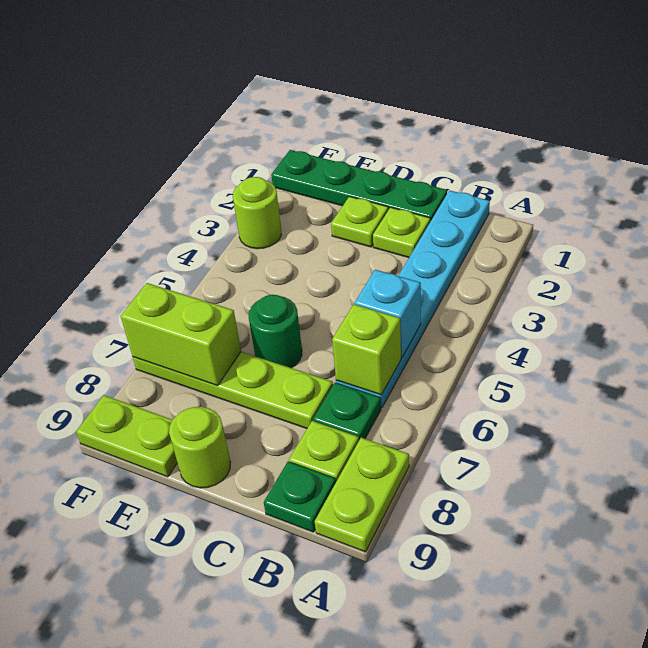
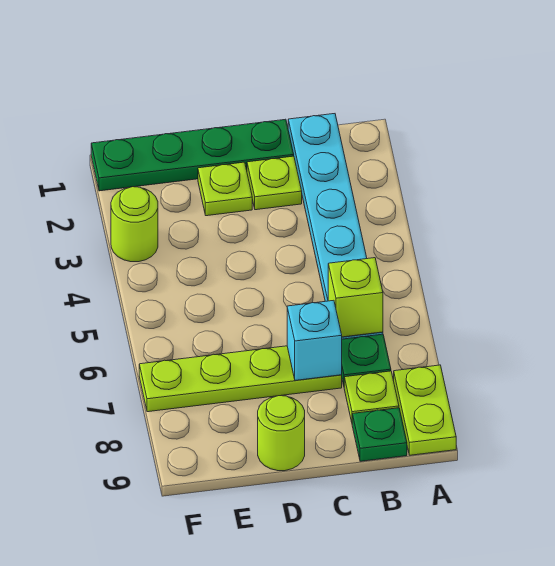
cyan brick B5 level 2 -> cyan brick C7 level 2
green round brick D6 level 1 -> none
lime brick E7:F7 level 2 -> none
lime plate E9:F9 level 1 -> none

